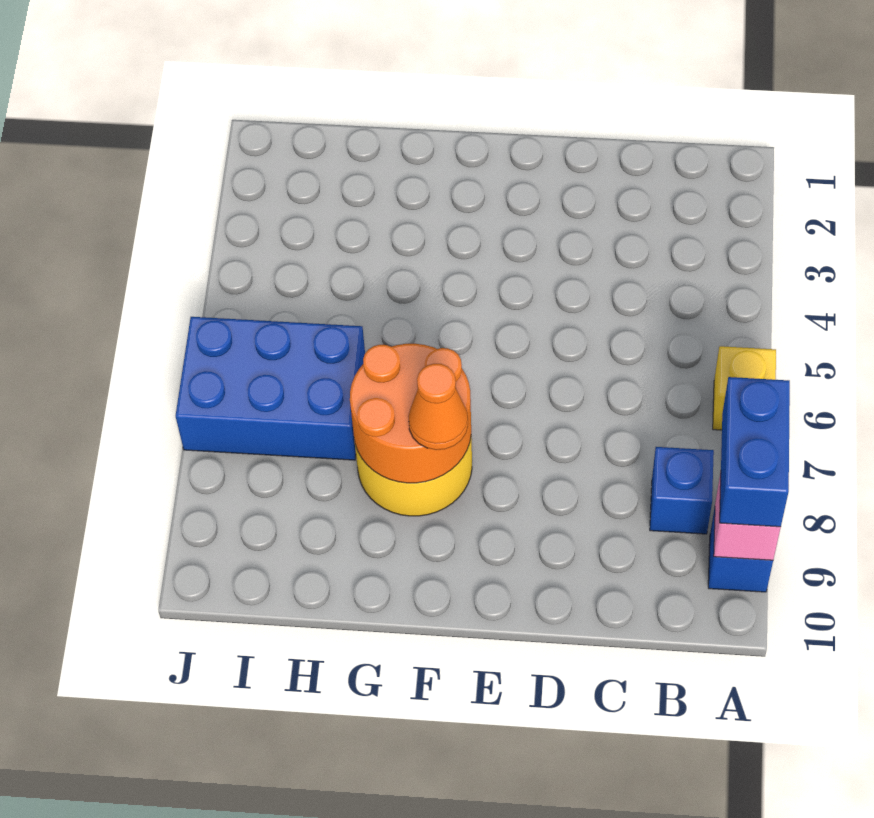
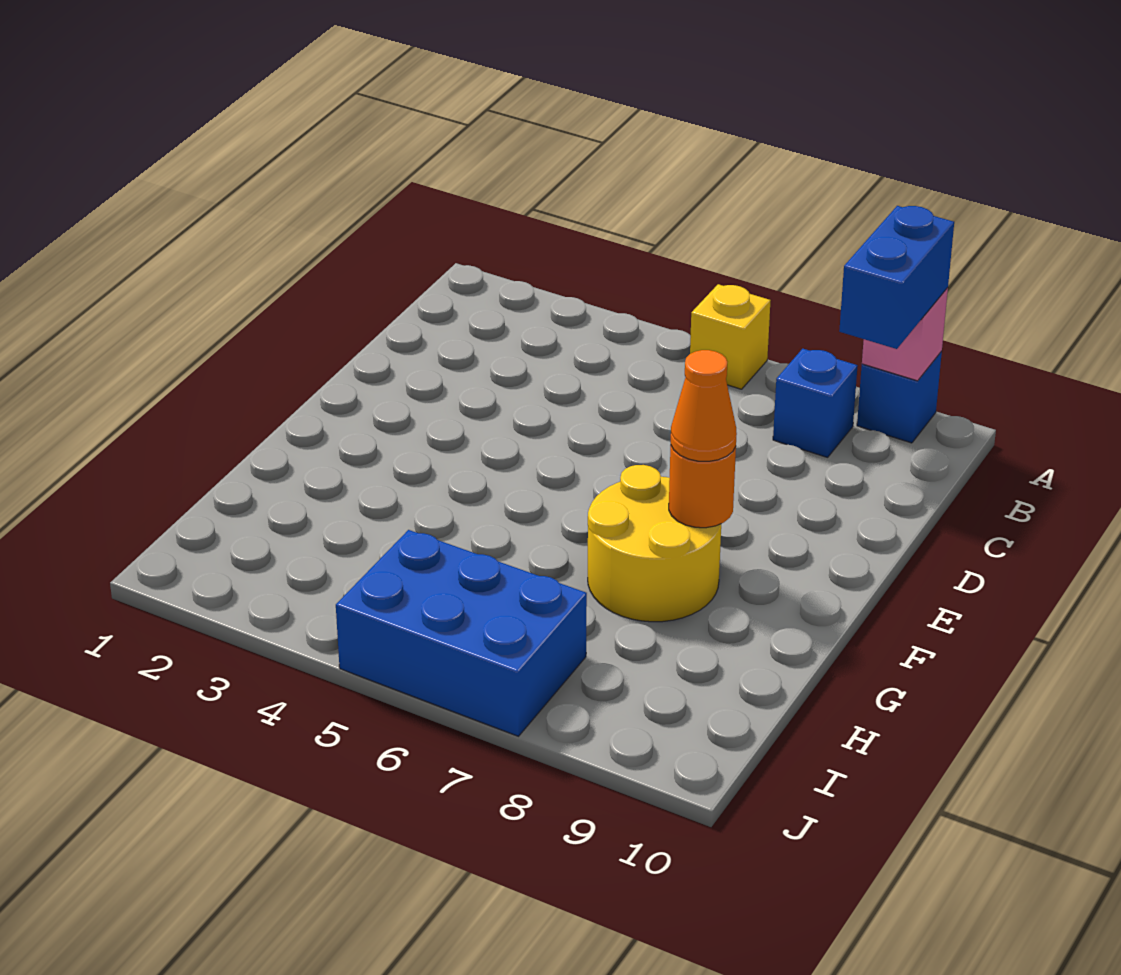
blue brick A8:A9 level 3 -> blue brick A9:B9 level 3
orange round brick F7:G8 level 2 -> orange round brick F8 level 2
blue brick H6:J7 level 1 -> blue brick I5:J7 level 1

